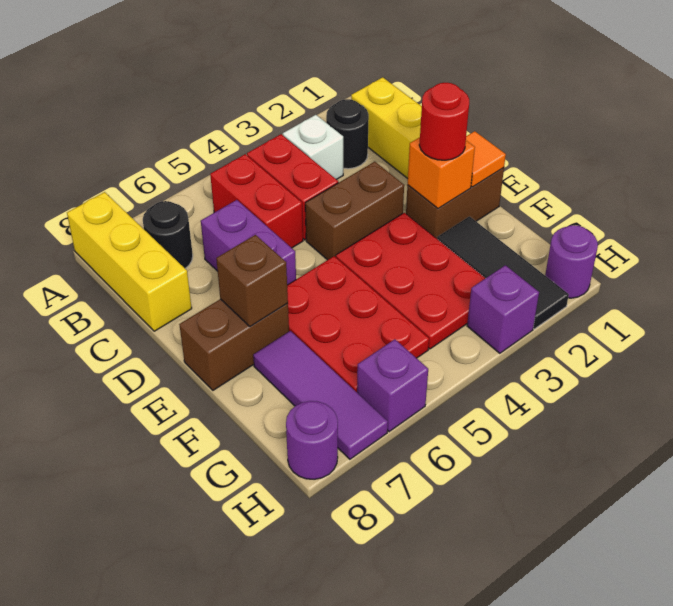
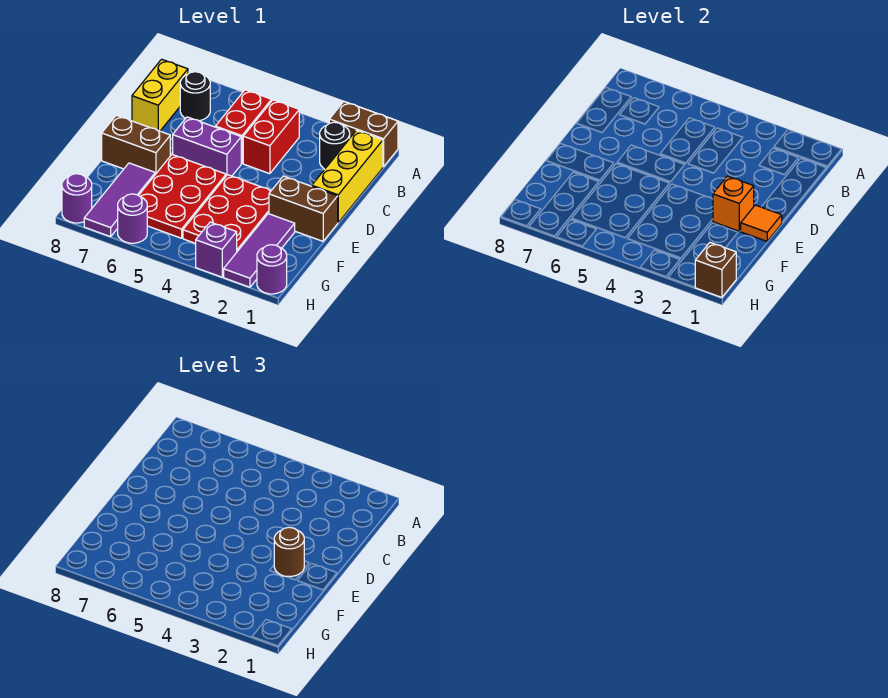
yellow brick A8:C8 level 1 -> yellow brick B8:C8 level 1
white brick B3 level 1 -> none
purple brick C6:D6 level 1 -> purple brick D5:D6 level 1
brown brick D3:D4 level 1 -> brown brick A1:A2 level 1
red round brick E2 level 3 -> brown round brick E2 level 3
brown brick E7 level 2 -> brown brick H1 level 2
black tile F2:H2 level 1 -> purple tile F2:H2 level 1
purple brick H6 level 1 -> purple round brick H6 level 1

